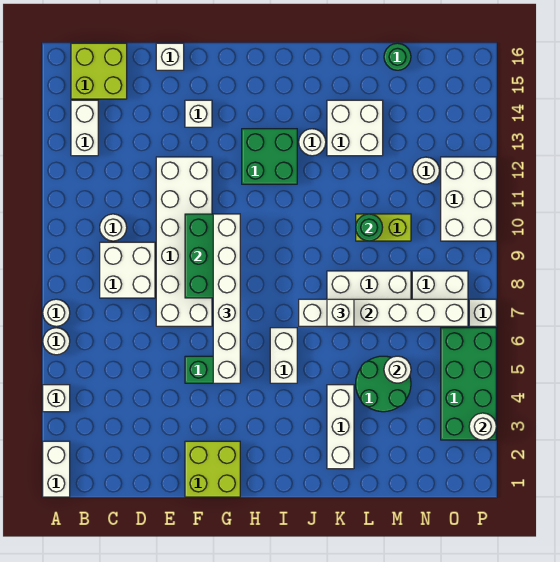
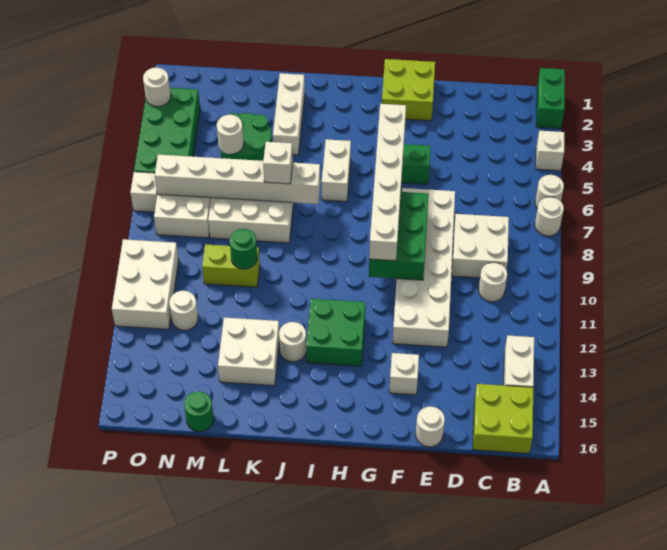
white brick A1:A2 level 1 -> green brick A1:A2 level 1
white brick E16 level 1 -> white round brick E16 level 1

